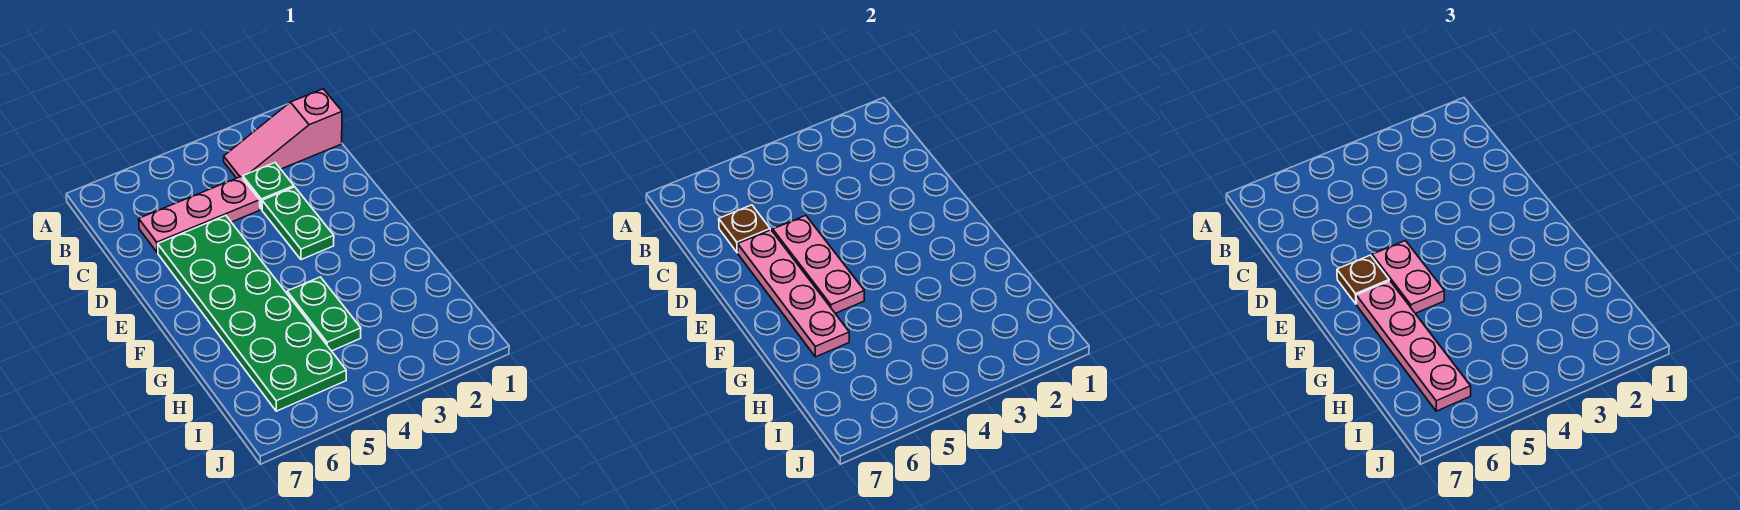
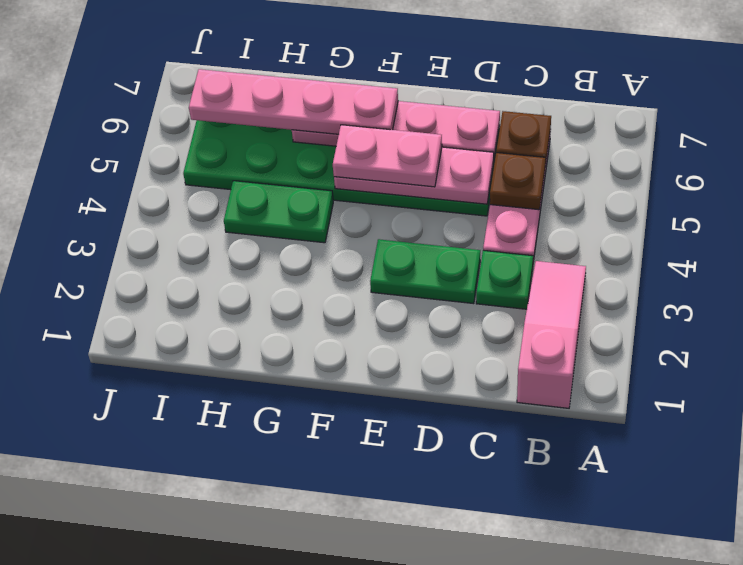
brown plate E6 level 3 -> brown plate C5 level 2

